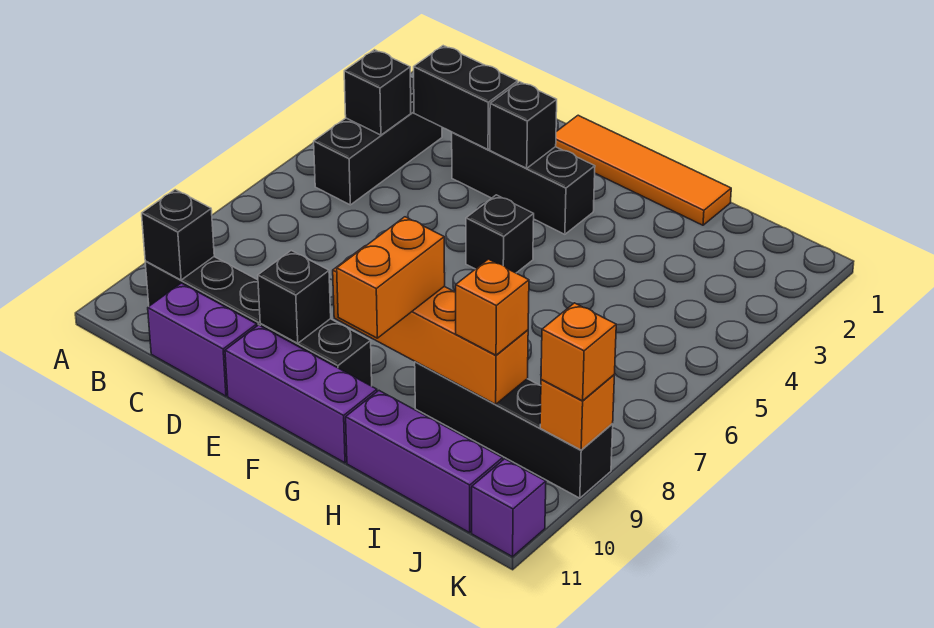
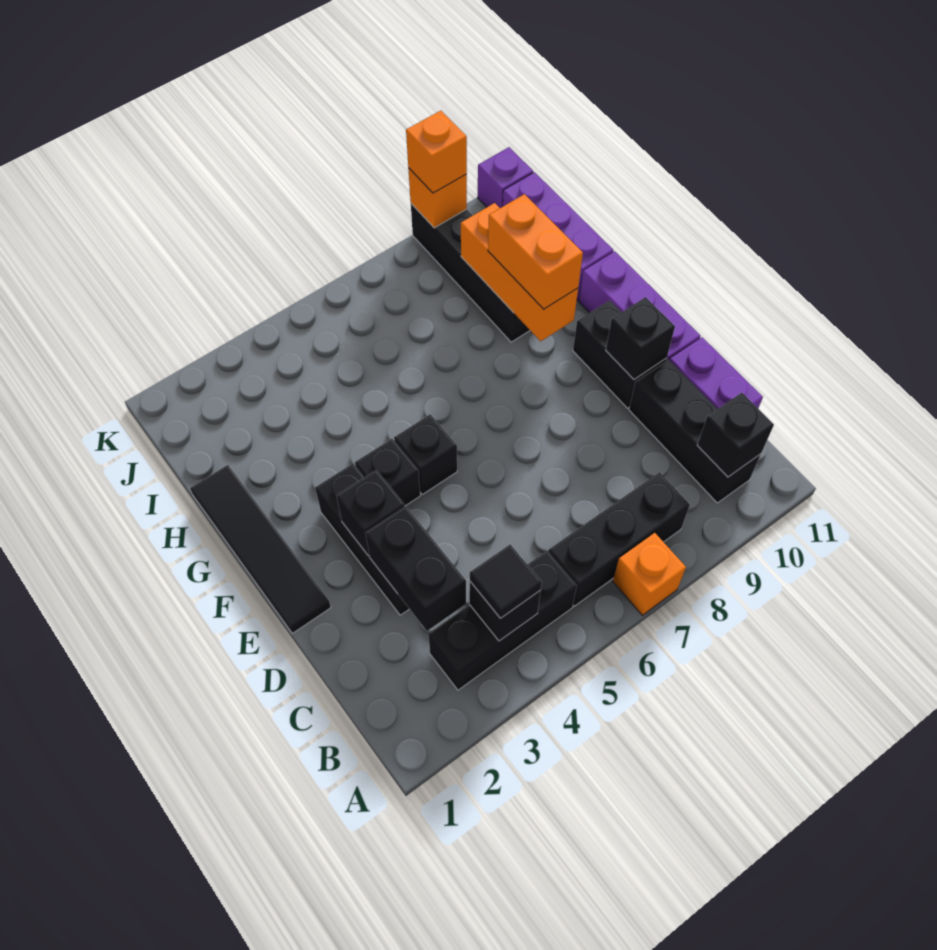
none -> black tile B4 level 3
none -> black brick B6:B8 level 1
orange tile E1:H1 level 1 -> black tile E1:H1 level 1
none -> black brick F4 level 1
orange brick F9:I9 level 2 -> orange brick G9:I9 level 2
orange brick G9:G10 level 3 -> orange brick G9:H9 level 3
orange brick I9 level 3 -> orange brick A7 level 1

